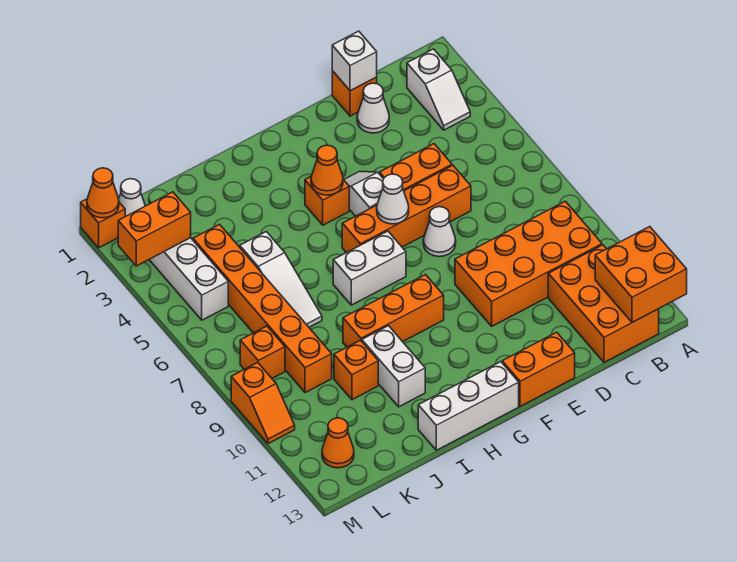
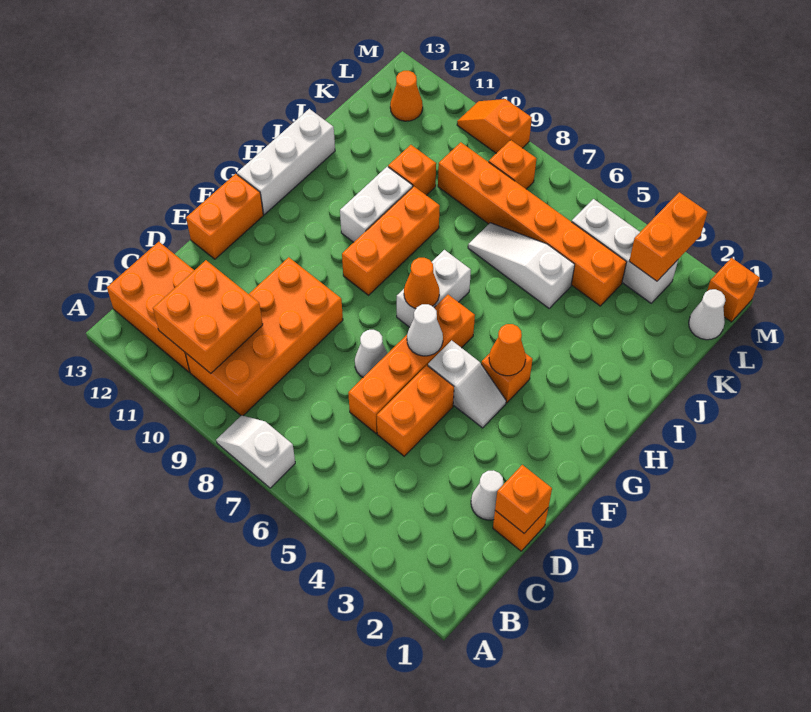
orange brick A12:B13 level 2 -> orange brick B10:C11 level 2
white slope B2:B3 level 1 top 2 -> white slope A7:A8 level 1 top 7
white brick D1 level 2 -> orange brick D1 level 2
white brick I10:I11 level 1 -> white brick H10:I10 level 1
orange cone M1 level 2 -> orange cone G7 level 2

